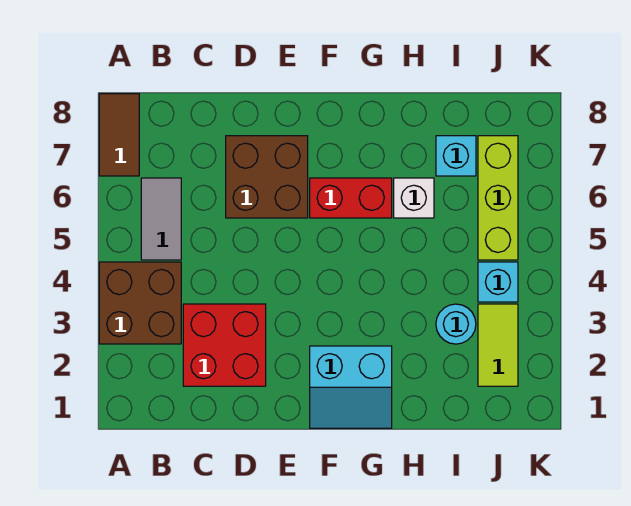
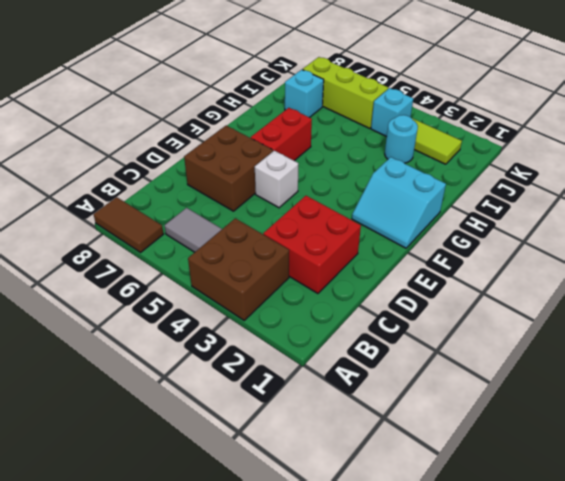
cyan slope F1:G2 level 1 top 2 -> cyan slope F1:G2 level 1 top G
white brick H6 level 1 -> white brick E5 level 1

